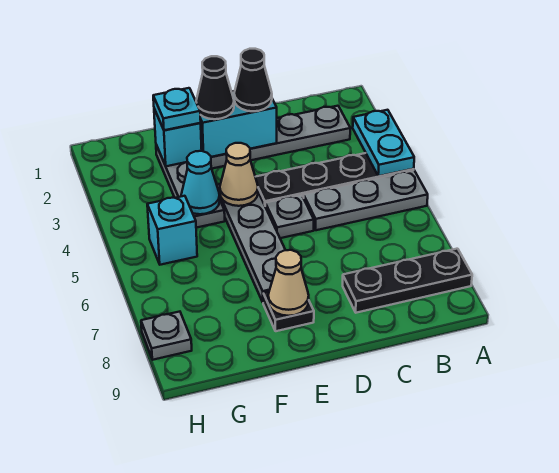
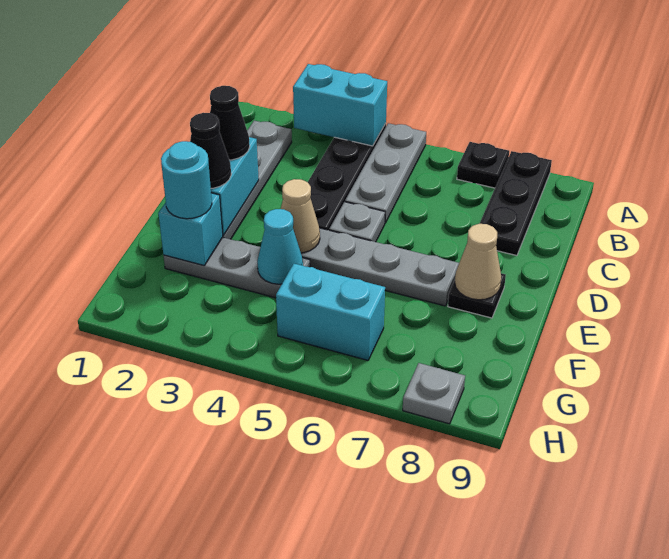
cyan plate A3:A4 level 2 -> cyan brick A3:A4 level 2
none -> black plate A7 level 1
cyan plate F2 level 3 -> cyan round brick F2 level 3
cyan brick G5 level 1 -> cyan brick G5:G6 level 1

